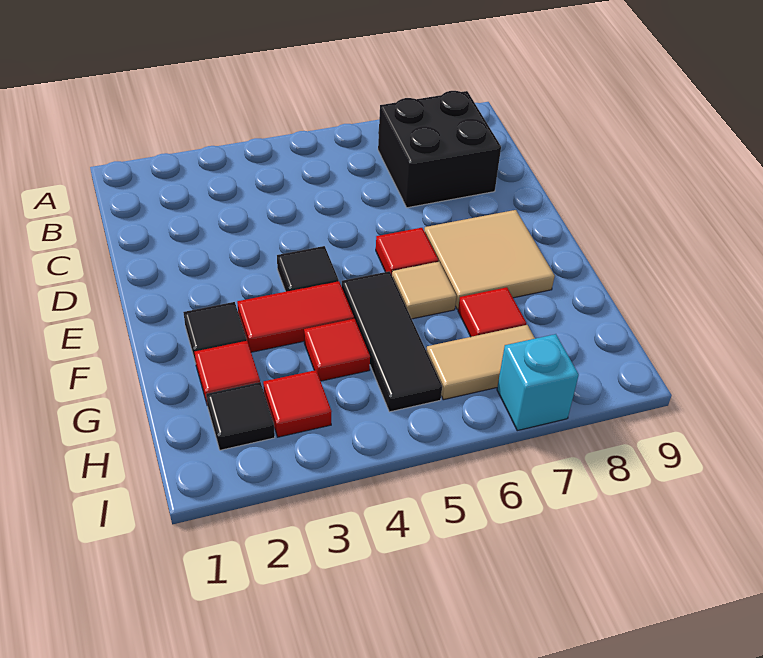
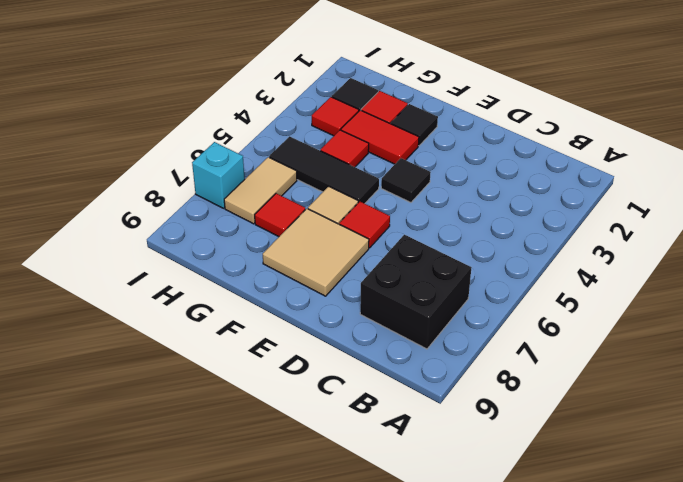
red tile F3:F4 level 1 -> red tile F3:G3 level 1

